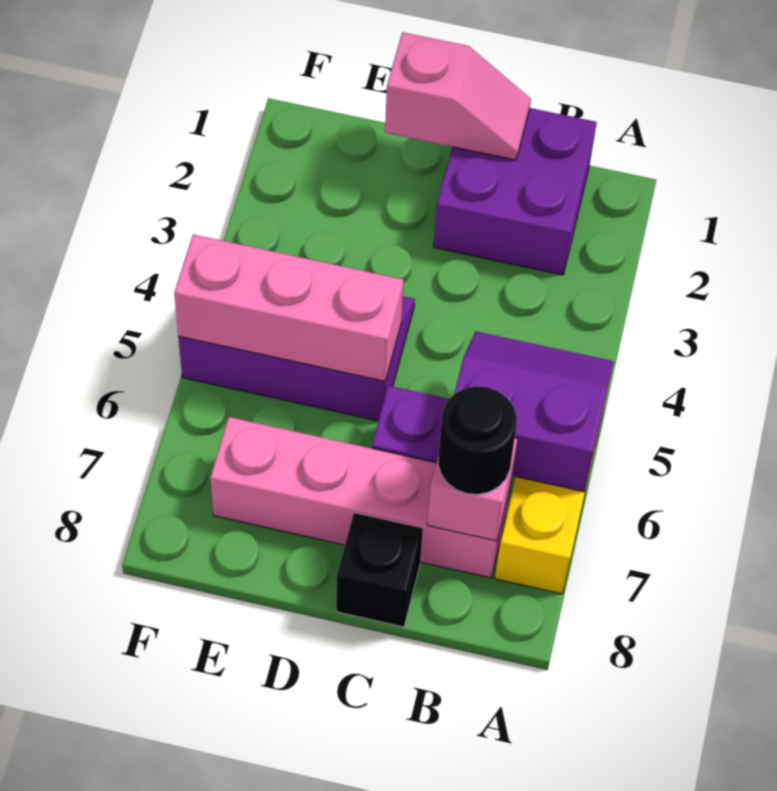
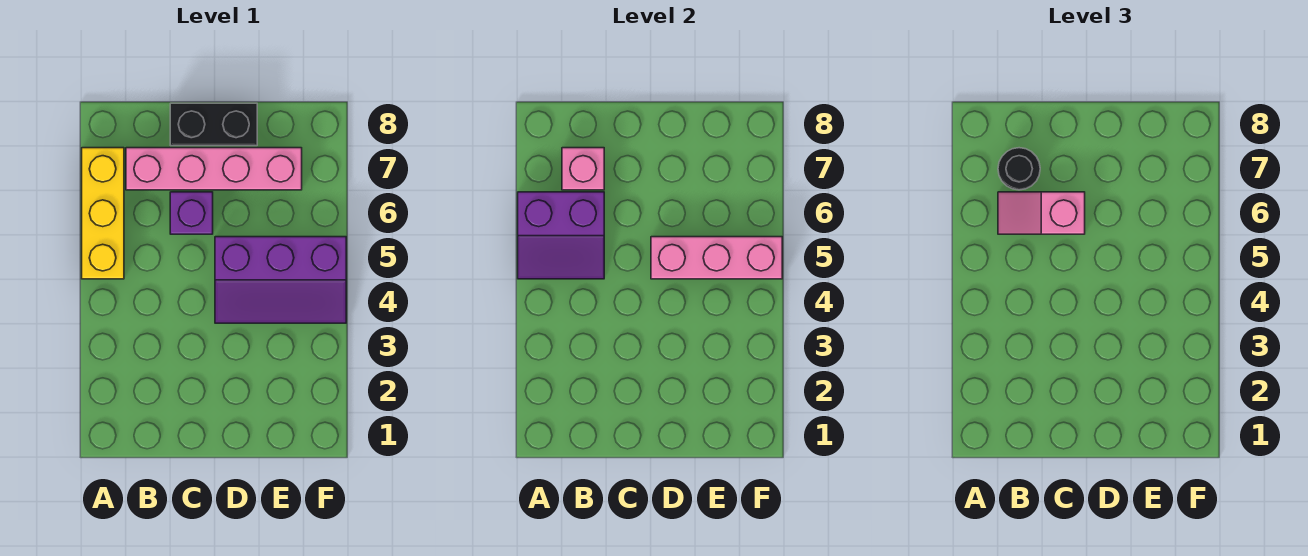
purple brick B1:C2 level 1 -> none
pink slope C1:D1 level 2 top D -> pink slope B6:C6 level 3 top C
black brick C8 level 1 -> black brick C8:D8 level 1

